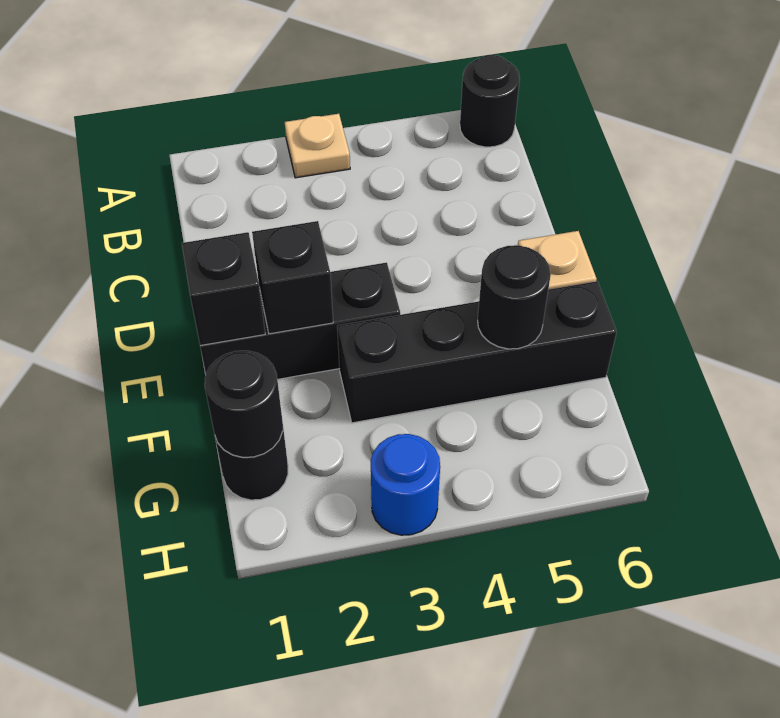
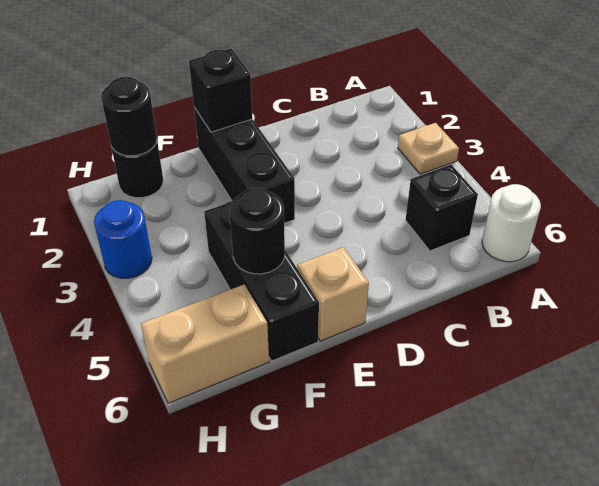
black round brick A6 level 1 -> white round brick A6 level 1
black brick E2 level 2 -> black brick B5 level 1
black brick F3:F6 level 1 -> black brick F4:F6 level 1
none -> tan brick G6:H6 level 1

